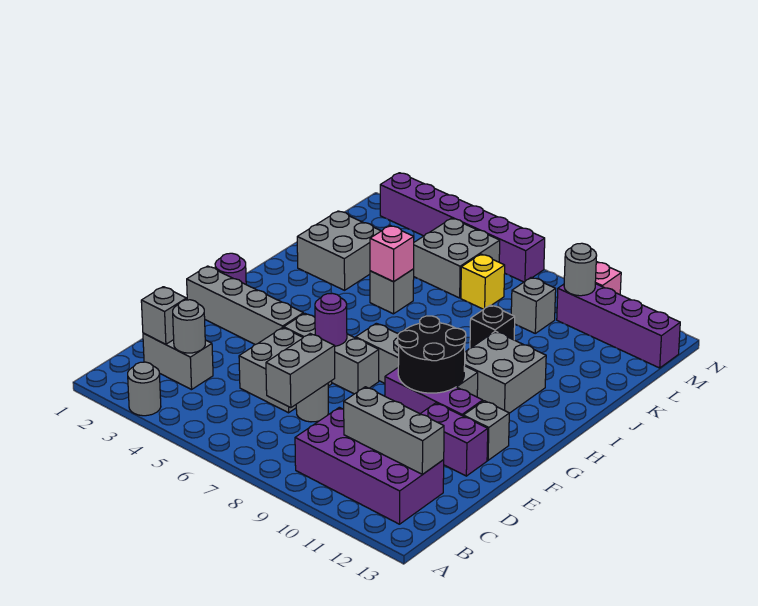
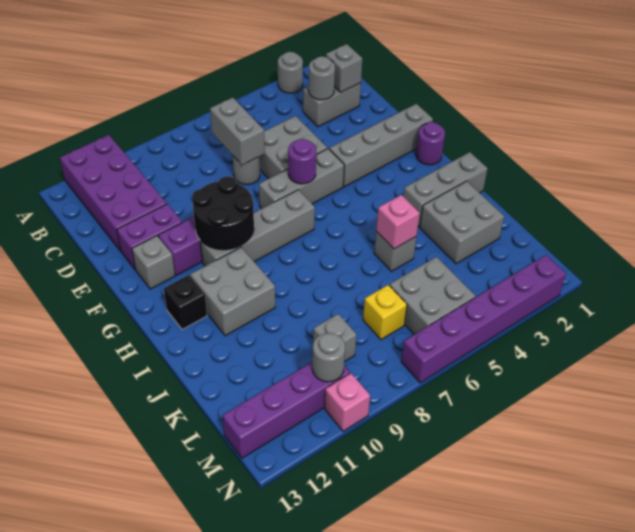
purple brick B9:C12 level 1 -> purple brick A11:D12 level 1
grey brick C10:C12 level 2 -> grey brick I1:I3 level 1
black brick J9 level 1 -> black brick H12 level 1

